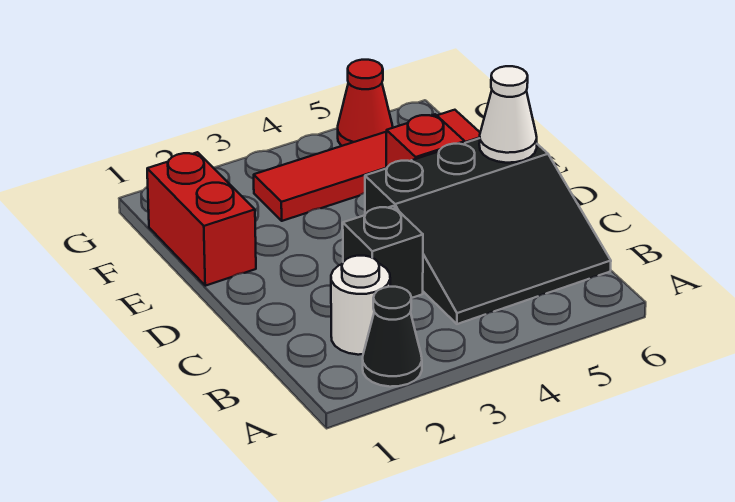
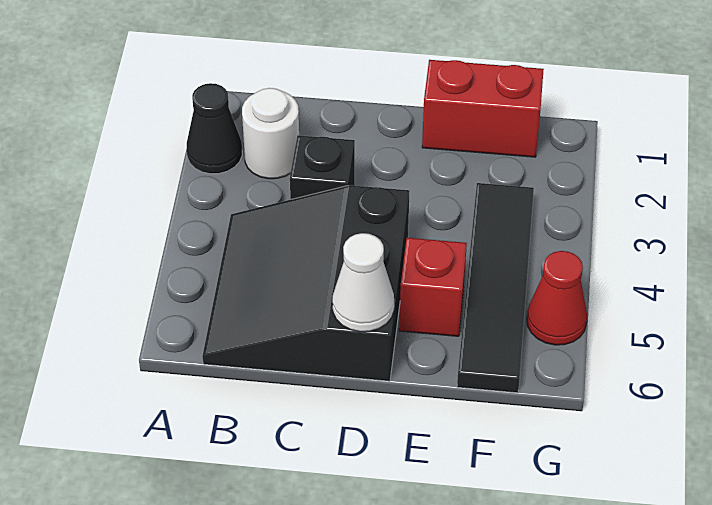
red tile F3:F6 level 1 -> black tile F3:F6 level 1

